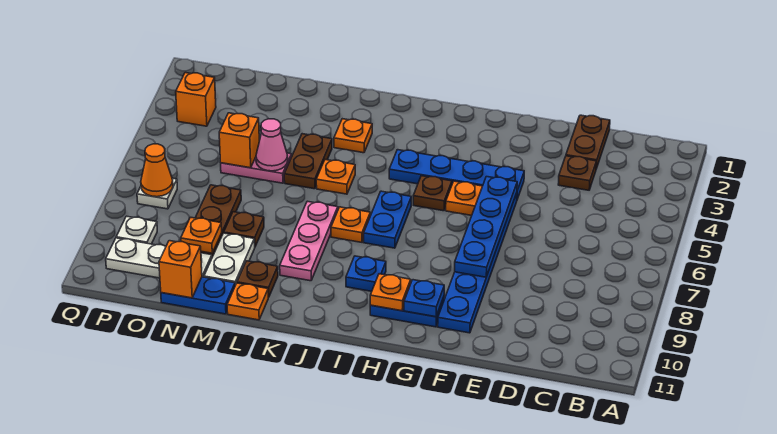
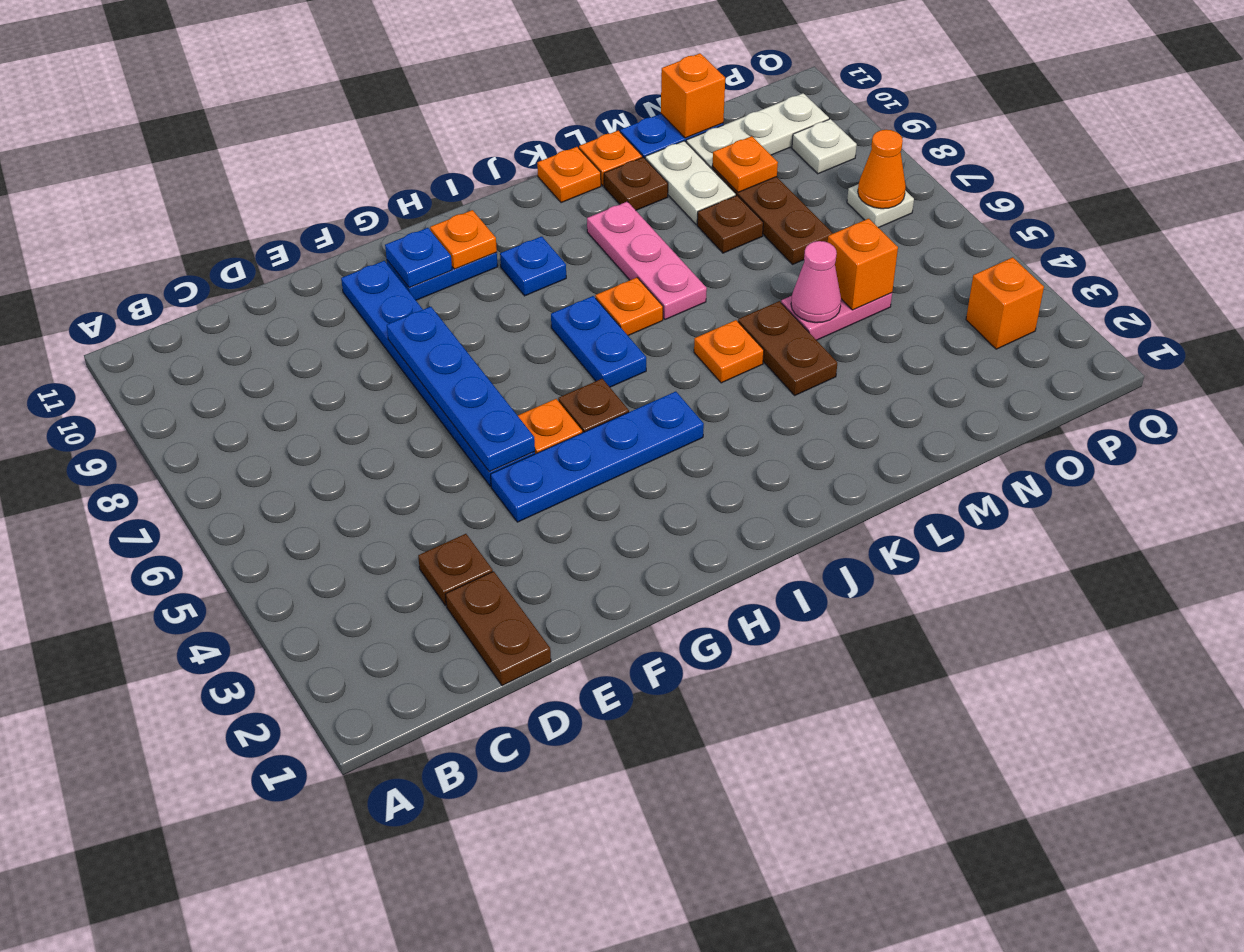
orange plate K3 level 1 -> orange plate K11 level 1

